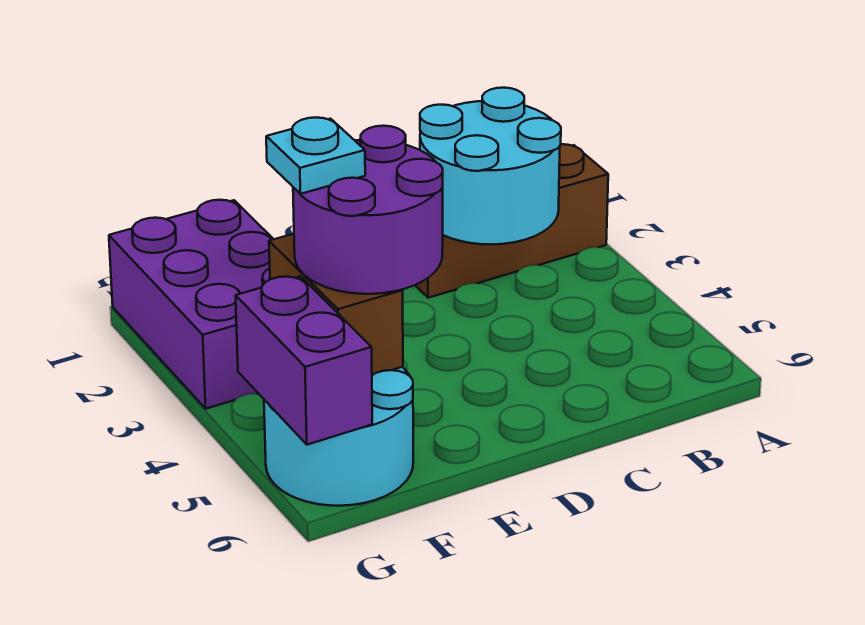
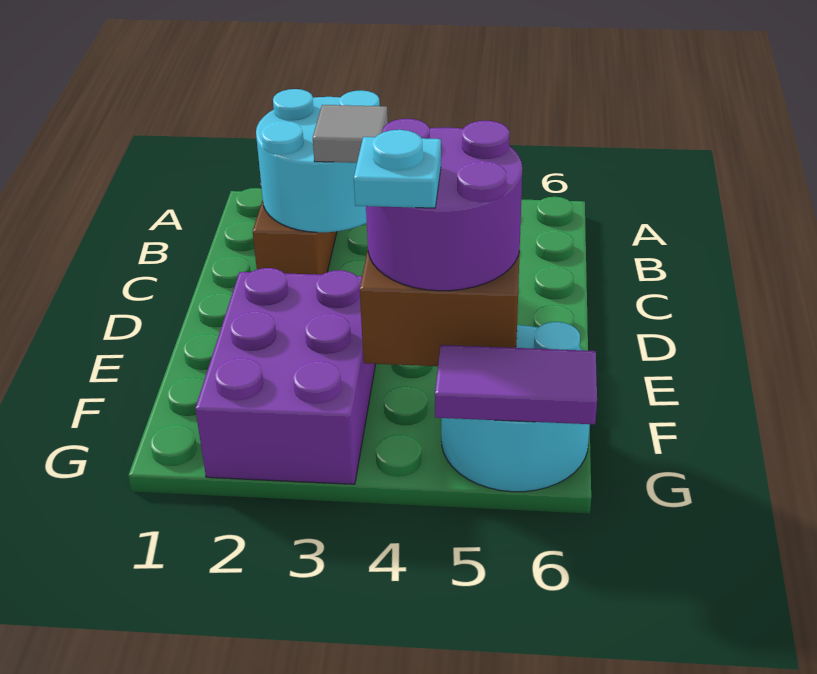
none -> grey tile C3 level 3
purple brick F1:G3 level 1 -> purple brick E2:G3 level 1
purple brick G5:G6 level 2 -> purple tile G5:G6 level 2

